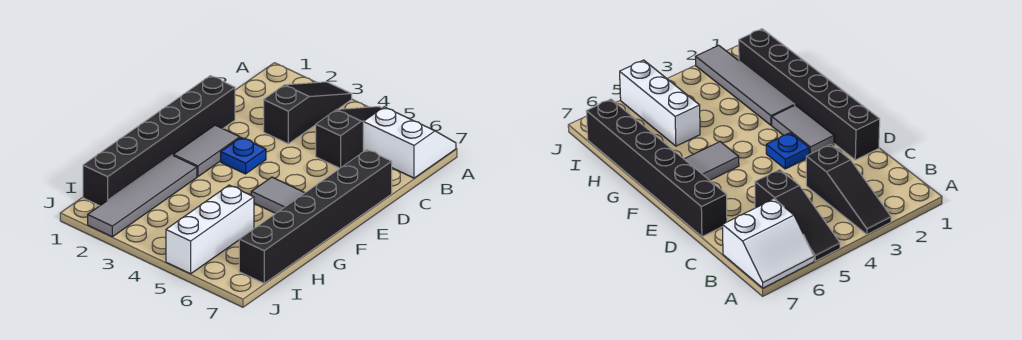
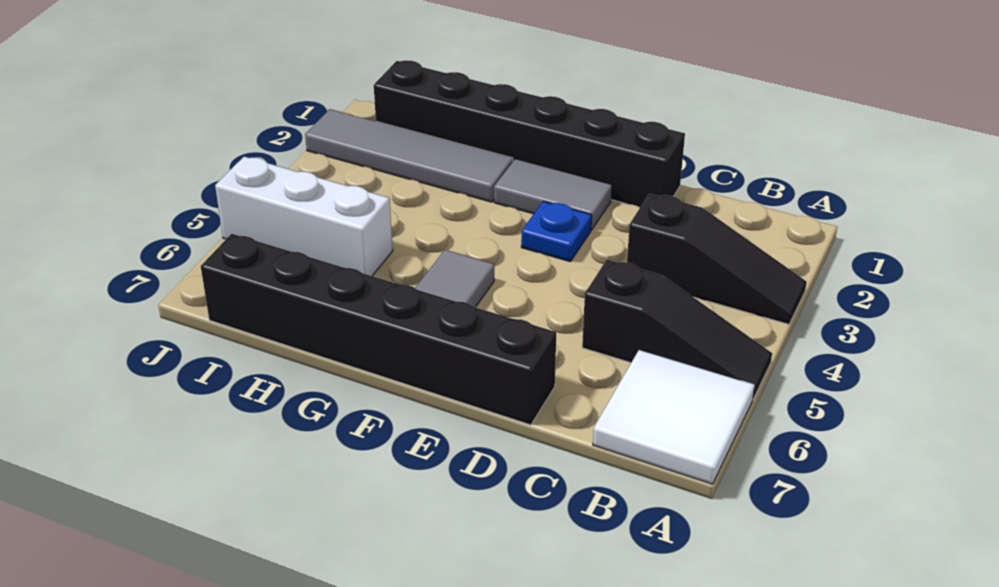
white slope A6:B7 level 1 top B -> white tile A6:B7 level 1

